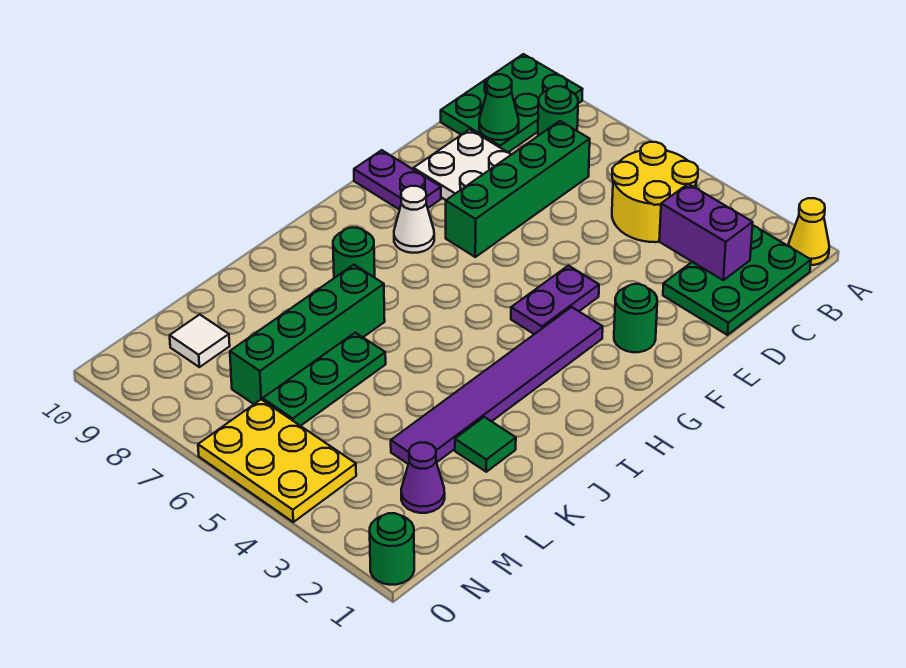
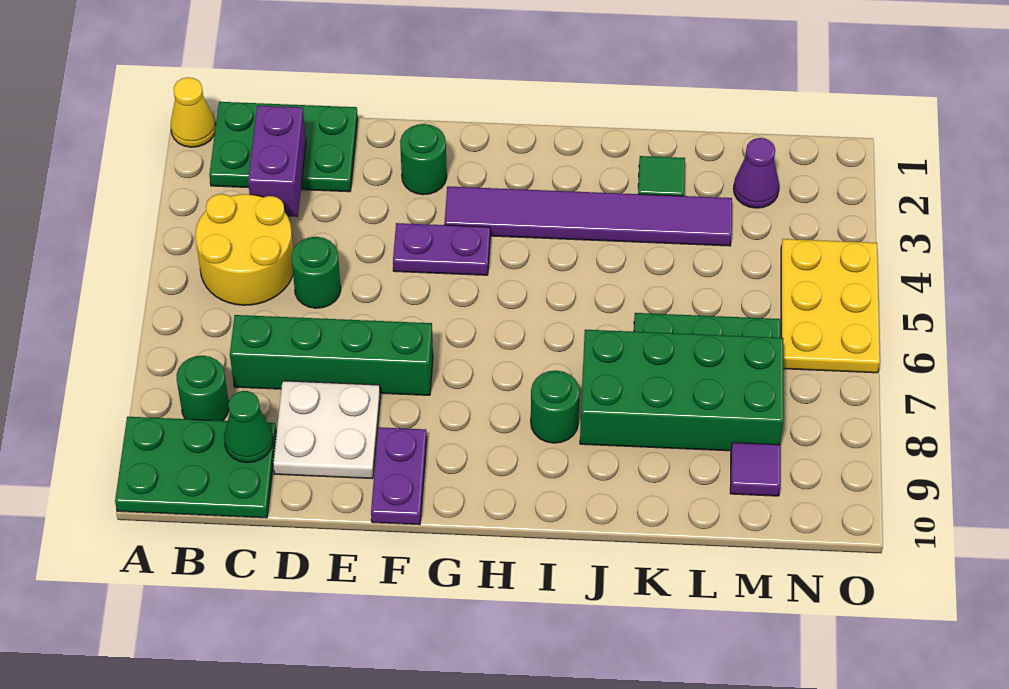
white cone G8 level 1 -> none
green brick J7:M7 level 1 -> green brick J7:M8 level 1
white tile M9 level 1 -> purple tile M9 level 1
green round brick O1 level 1 -> green round brick D5 level 1

